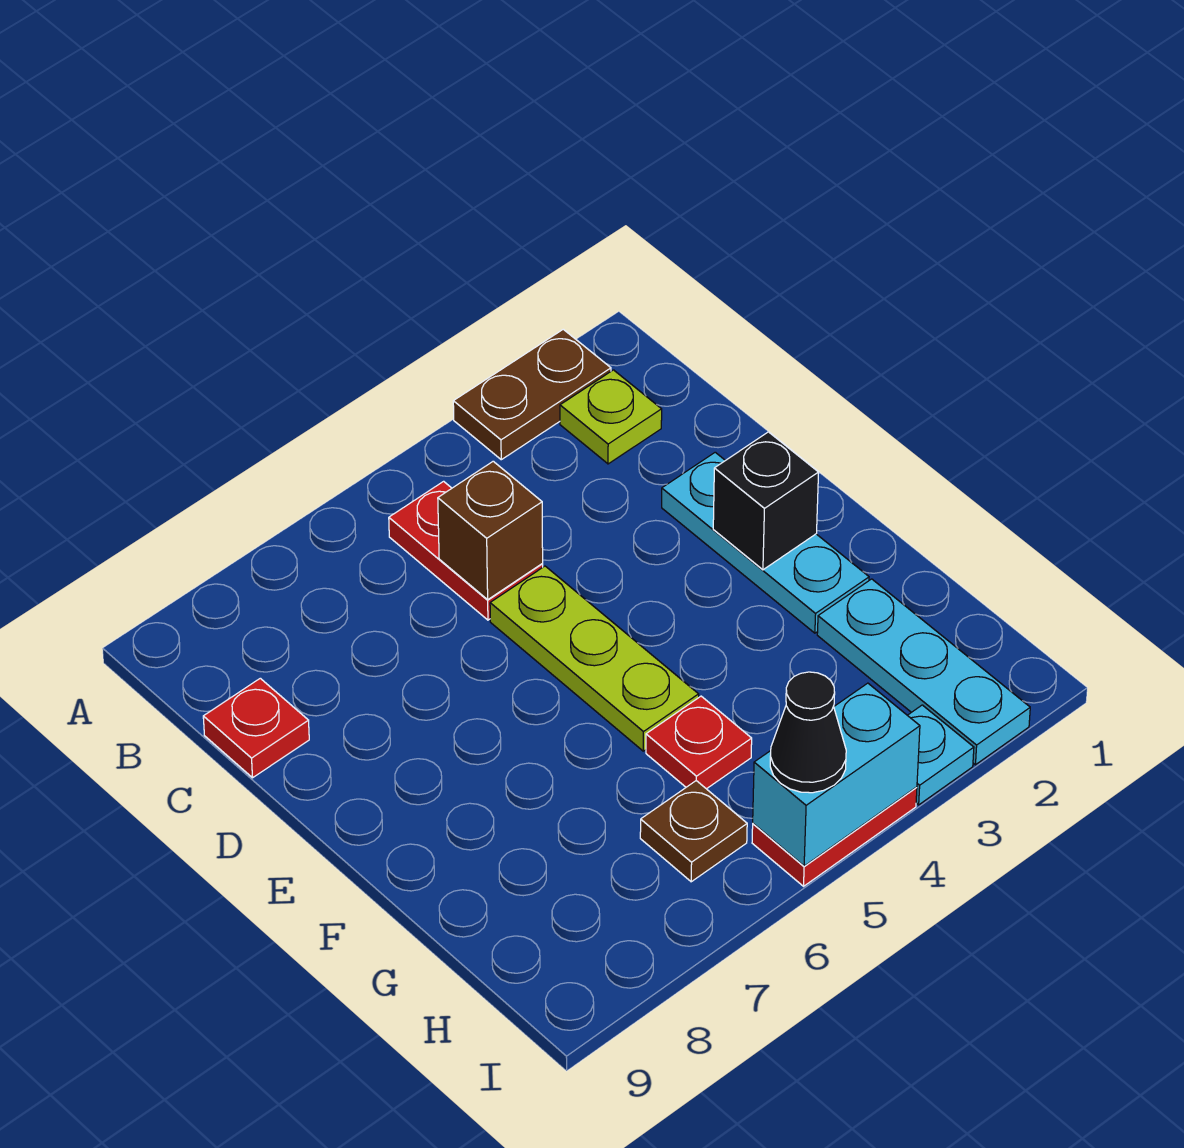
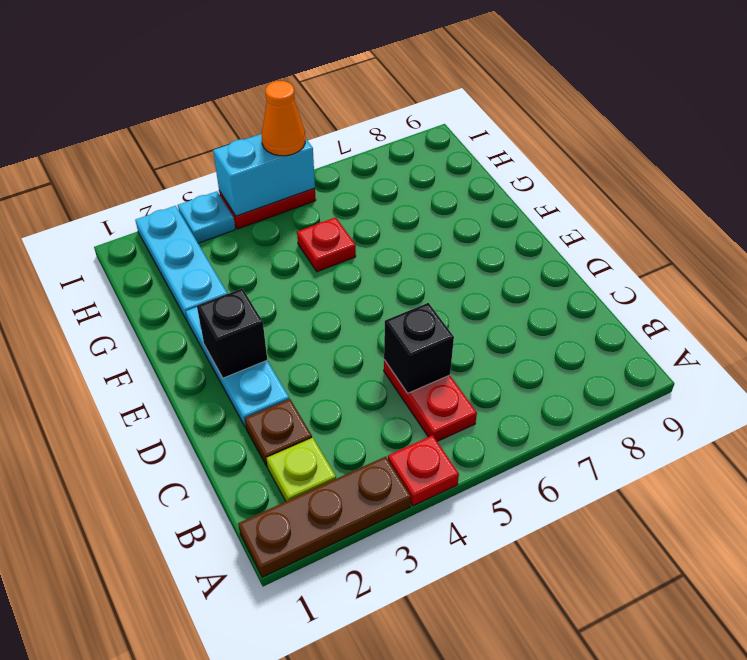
brown plate A2:A3 level 1 -> brown plate A1:A3 level 1
brown brick C5 level 2 -> black brick C5 level 2
red plate C9 level 1 -> red plate A4 level 1
lime plate D5:F5 level 1 -> none
brown plate H6 level 1 -> brown plate C2 level 1
black cone I5 level 3 -> orange cone I5 level 3

